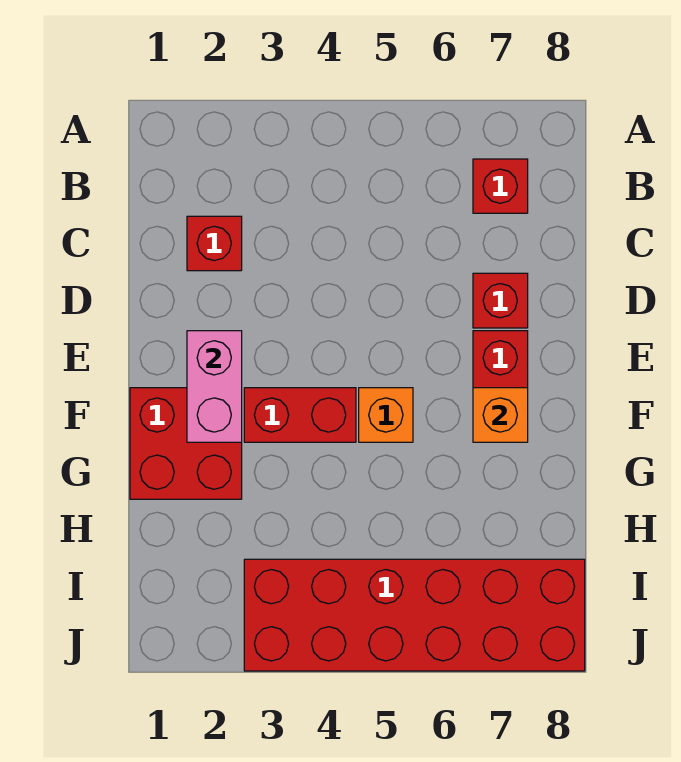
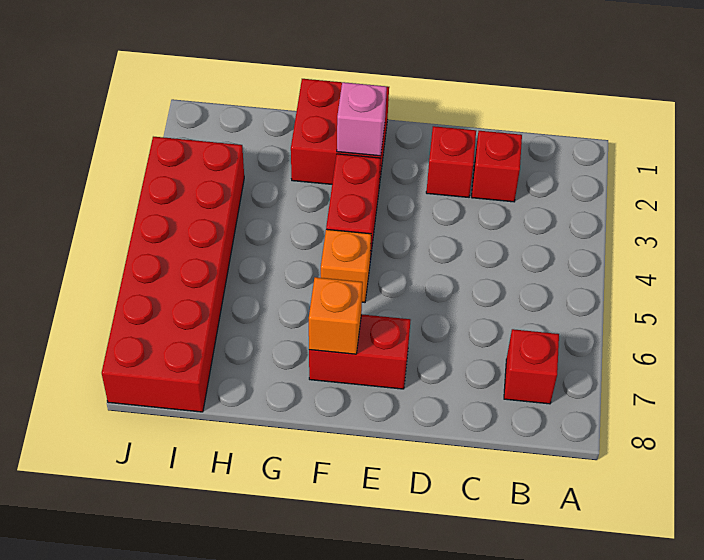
red brick D7 level 1 -> red brick D2 level 1
pink brick E2:F2 level 2 -> pink brick F2 level 2

